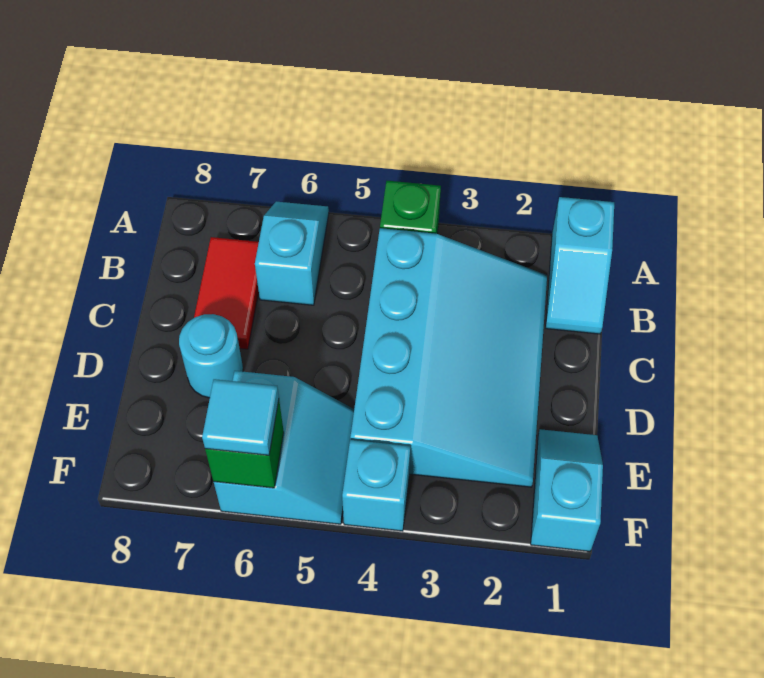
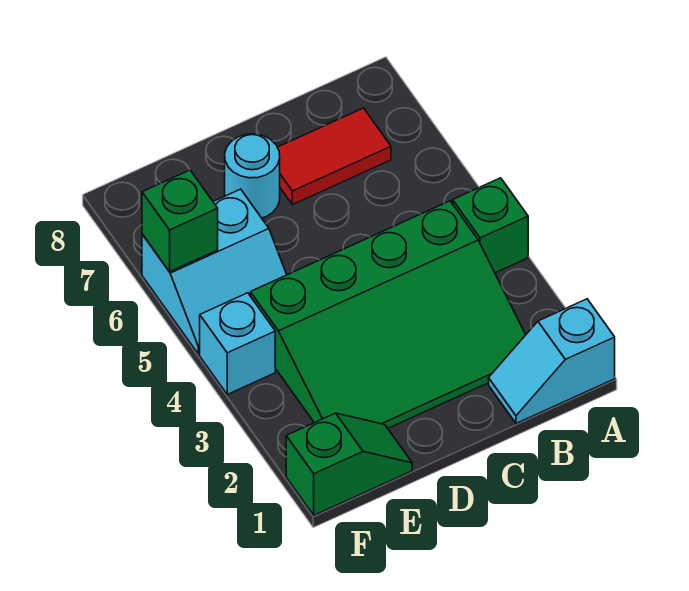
cyan slope A6:B6 level 1 top B -> none
cyan slope B2:E4 level 1 top 4 -> green slope B2:E4 level 1 top 4
cyan slope E1:F1 level 1 top F -> green slope E1:F1 level 1 top F
cyan tile F6 level 3 -> none

